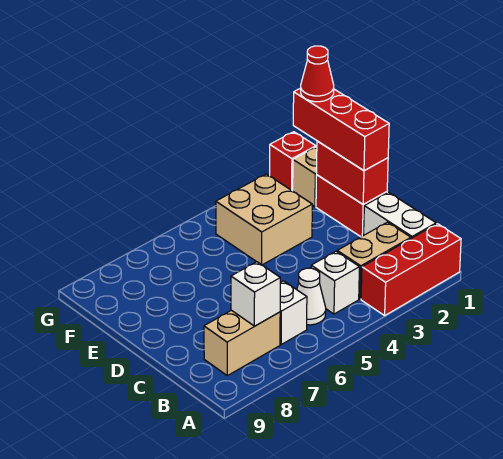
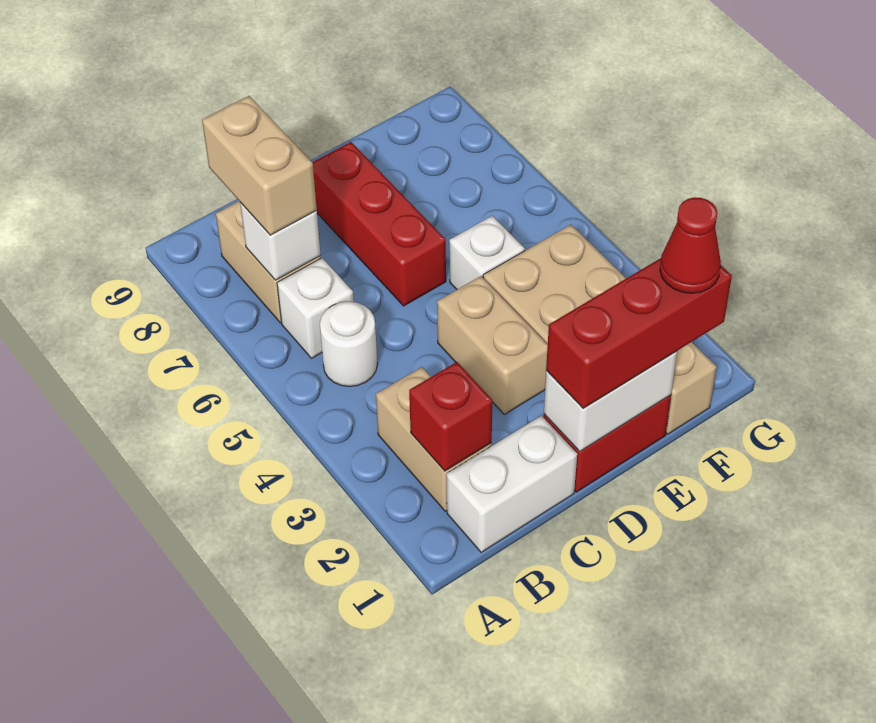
red brick A1:A3 level 1 -> red brick D6:D8 level 1
white brick B4 level 1 -> white brick E5 level 1
white cone B5 level 1 -> white round brick B5 level 1
none -> tan brick B7:B8 level 3
red brick D1:E1 level 2 -> white brick D1:E1 level 2
none -> tan brick D3:D4 level 1
red brick G1 level 1 -> red brick B2 level 2

